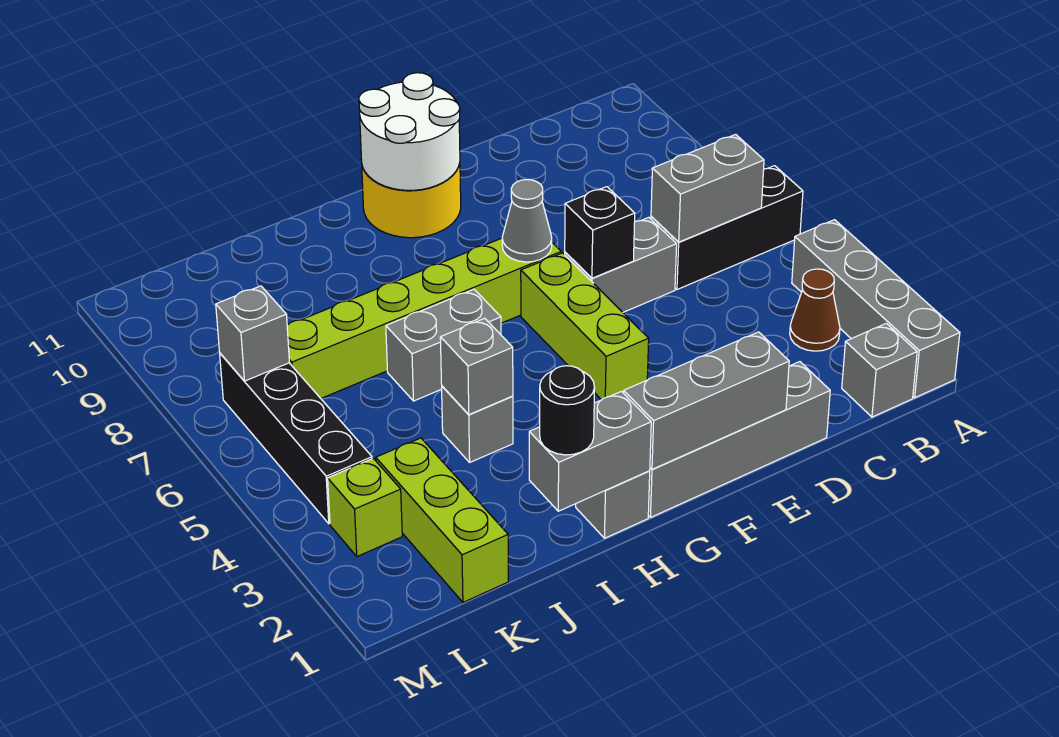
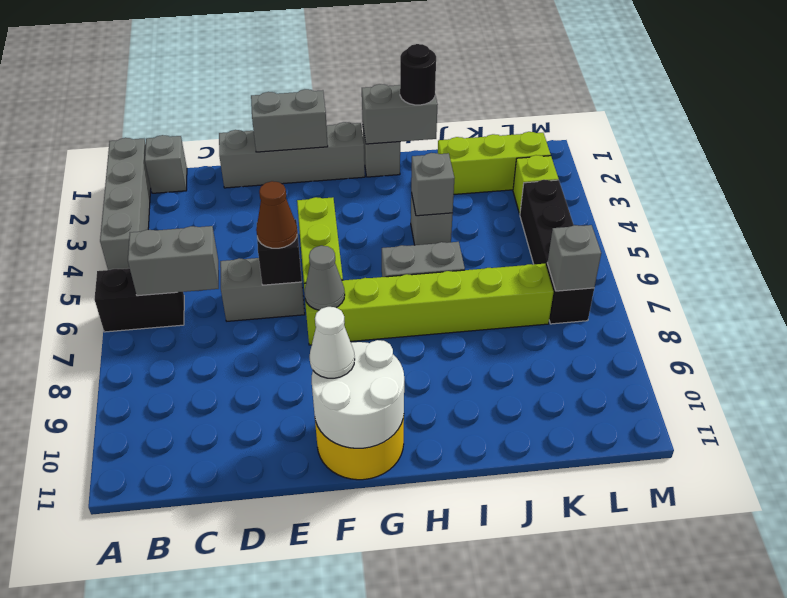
black brick A6:C6 level 1 -> black brick A6:B6 level 1
brown cone B3 level 1 -> brown cone E6 level 3
grey brick E1:G1 level 2 -> grey brick E1:F1 level 2
none -> white cone F10 level 3
lime brick K1:K3 level 1 -> lime brick J2:L2 level 1

